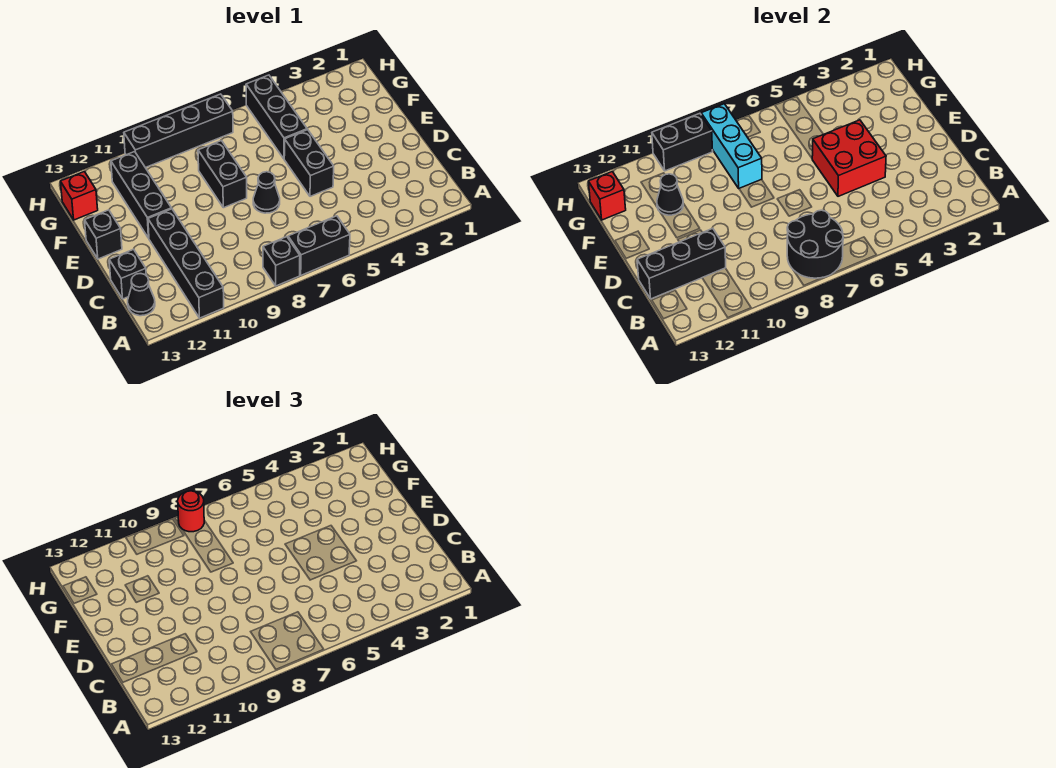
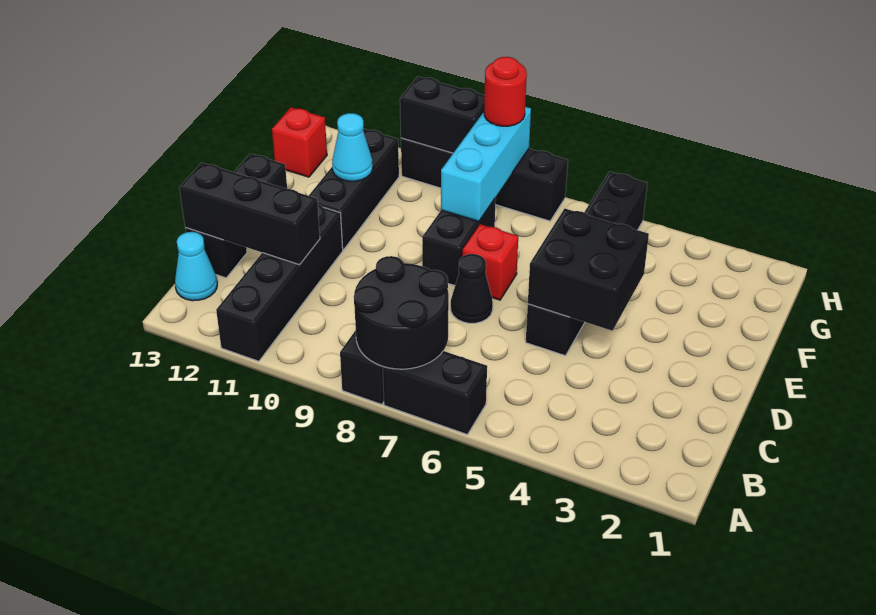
black cone B13 level 1 -> cyan cone B13 level 1
red brick D4:E5 level 2 -> black brick D4:E5 level 2
black cone F11 level 2 -> cyan cone F11 level 2
red brick G13 level 2 -> red brick E7 level 1

